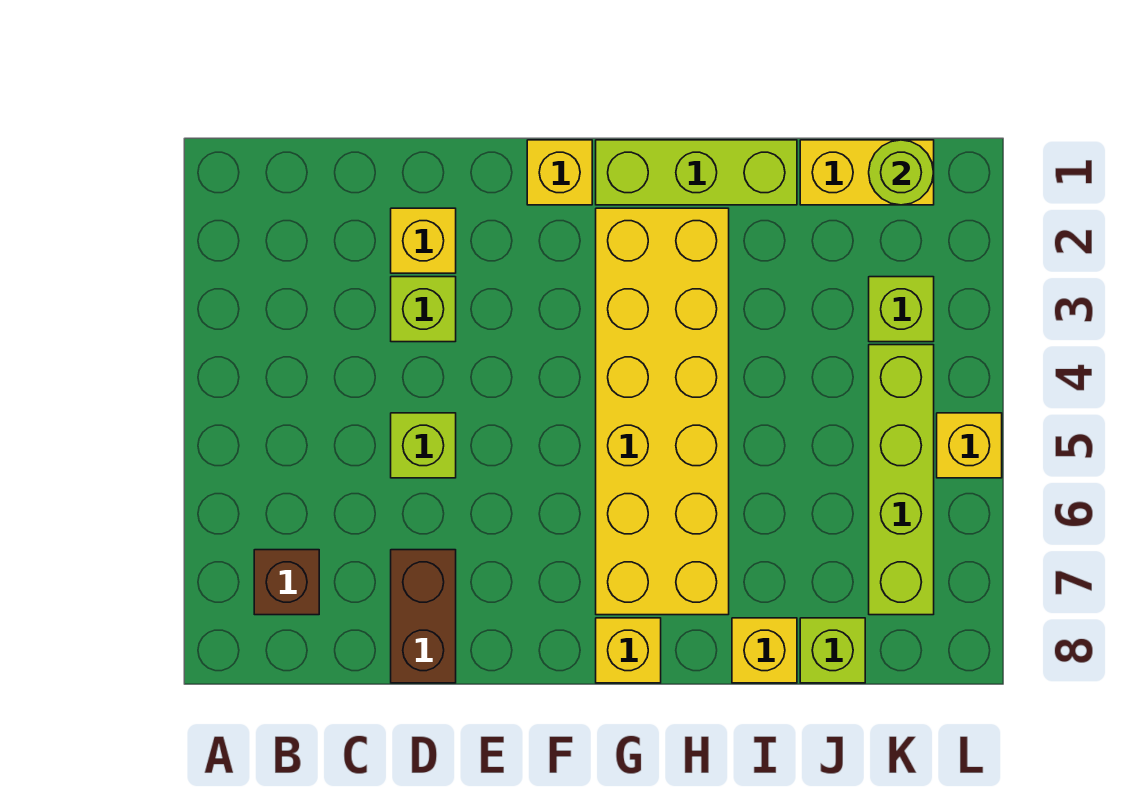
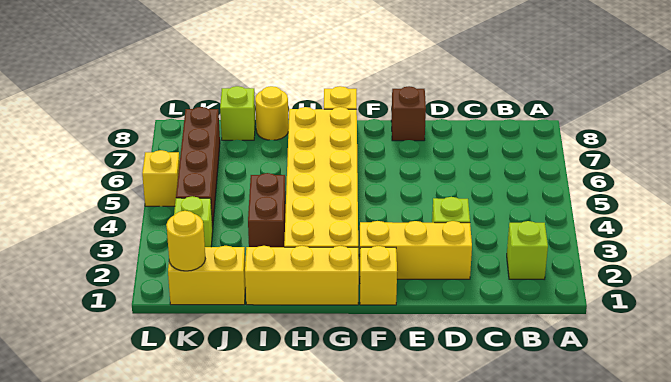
brown brick B7 level 1 -> brown brick E8 level 1
yellow brick D2 level 1 -> yellow brick D2:F2 level 1
lime brick D5 level 1 -> lime brick B2 level 1
brown brick D7:D8 level 1 -> brown brick I3:I4 level 1
lime brick G1:I1 level 1 -> yellow brick G1:I1 level 1
yellow brick I8 level 1 -> yellow round brick I8 level 1
lime round brick K1 level 2 -> yellow round brick K1 level 2
lime brick K4:K7 level 1 -> brown brick K4:K7 level 1

